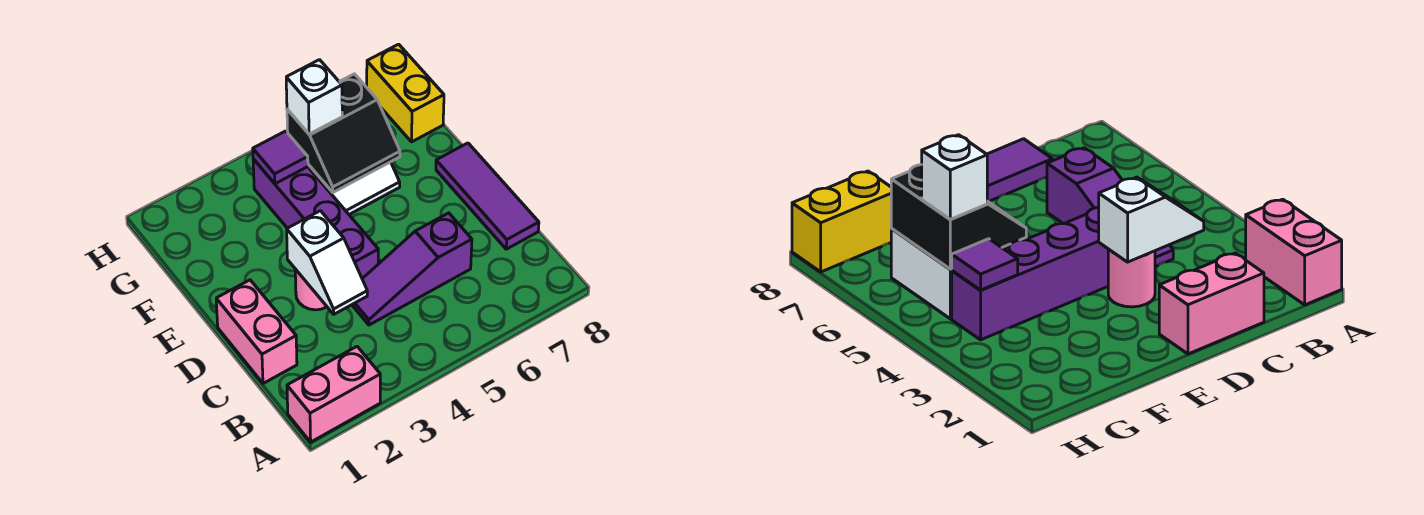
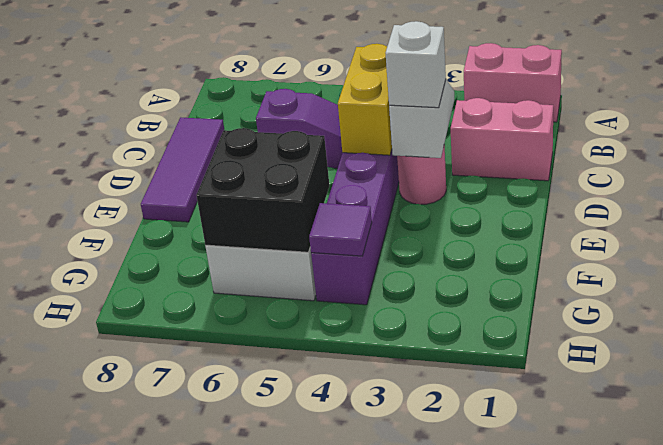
pink brick C1:D1 level 1 -> pink brick C1:C2 level 1
black slope F5:G6 level 2 top G -> black brick F5:G6 level 2
white brick G5 level 3 -> white brick D3 level 3
yellow brick G8:H8 level 1 -> yellow brick C4:D4 level 2

